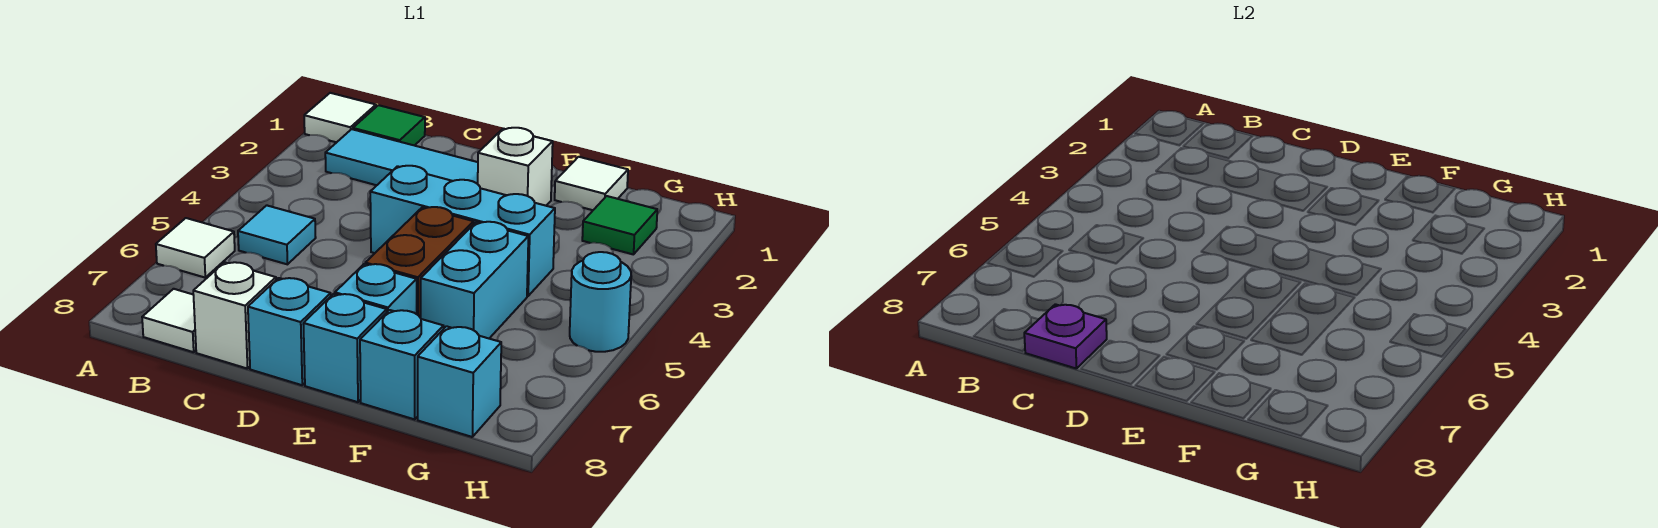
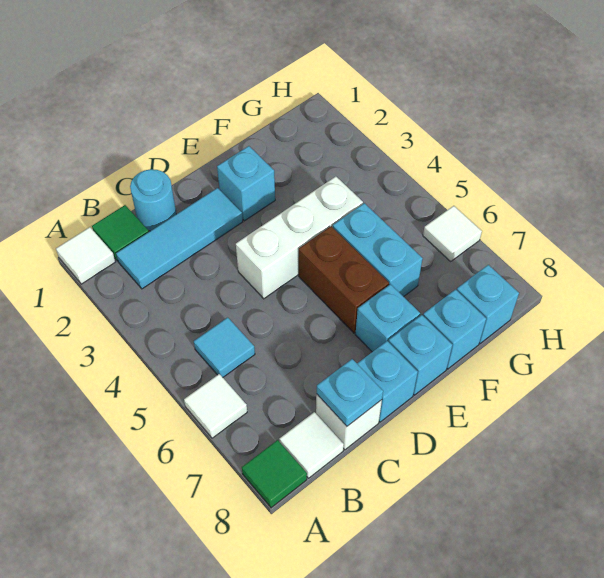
purple plate C8 level 2 -> cyan plate C8 level 2
cyan brick D4:F4 level 1 -> white brick D4:F4 level 1
white brick E2 level 1 -> cyan brick E2 level 1
white tile F1 level 1 -> white tile H6 level 1
green tile G2 level 1 -> green tile A8 level 1
cyan round brick H5 level 1 -> cyan round brick C1 level 1

